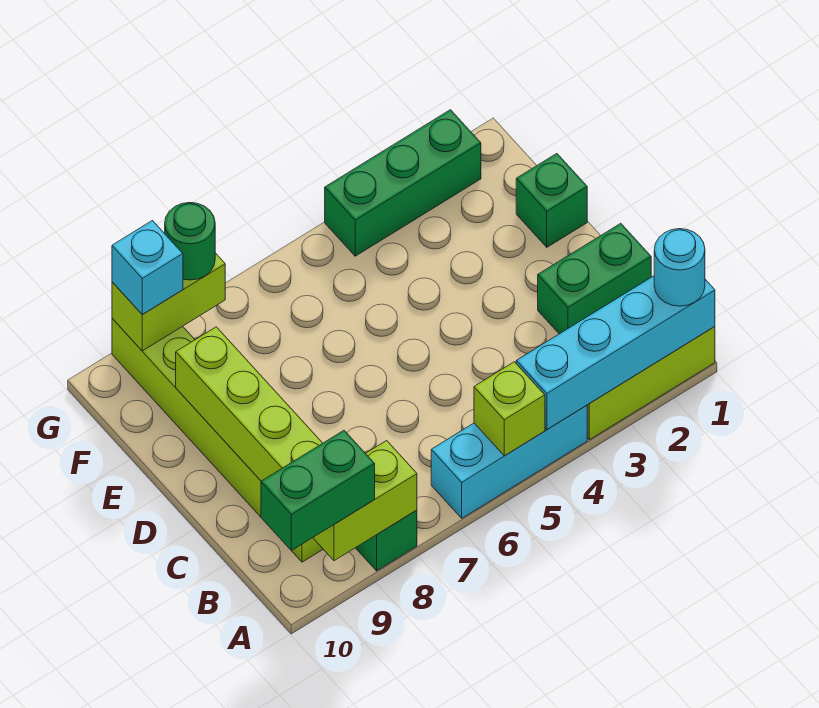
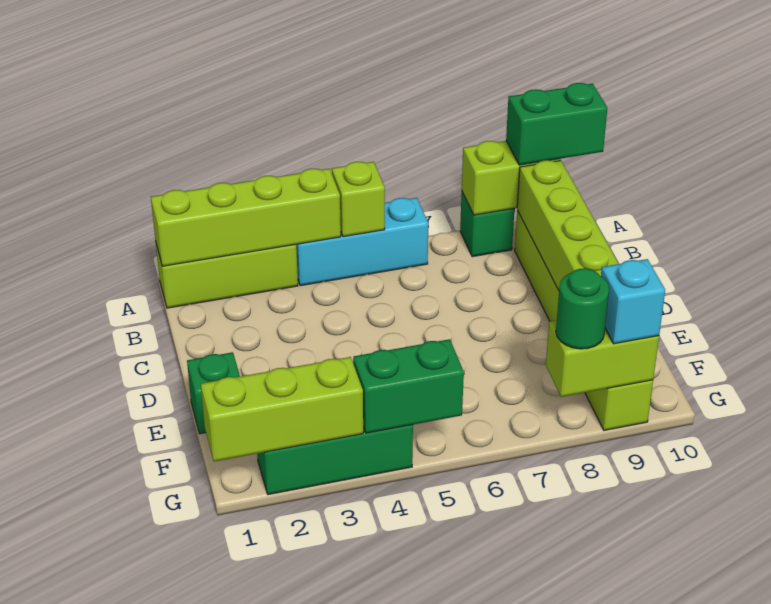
cyan brick A1:A4 level 2 -> lime brick A1:A4 level 2
cyan round brick A1 level 3 -> none
green brick C1:C2 level 1 -> green brick G4:G5 level 2
none -> lime brick G1:G3 level 2

